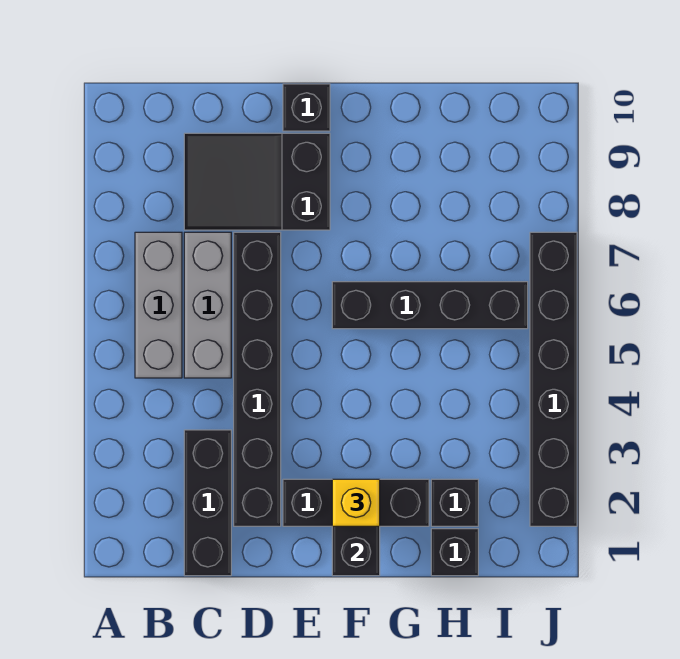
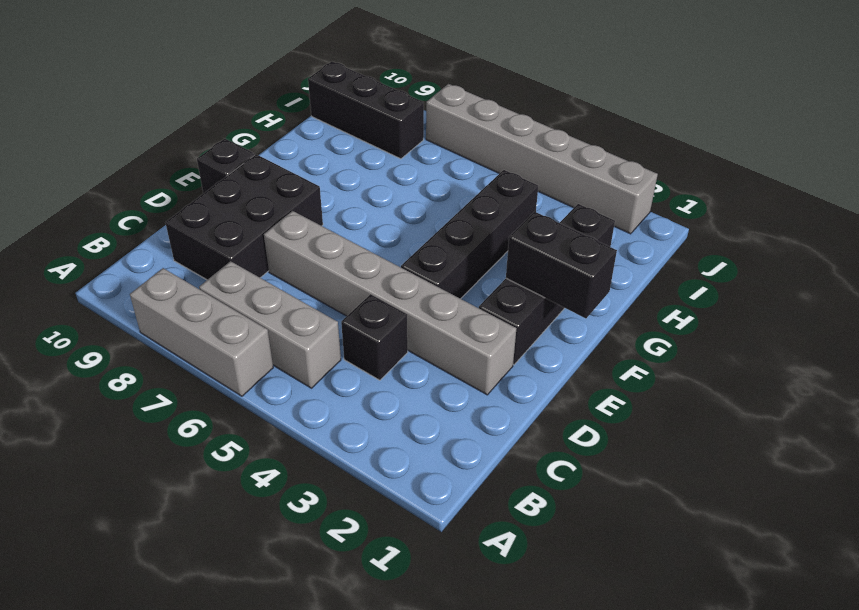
black brick C1:C3 level 1 -> black brick I8:I10 level 1
grey brick C5:C7 level 1 -> grey brick A6:A8 level 1
black slope C8:E9 level 1 top E -> black brick C8:E9 level 1
black brick D2:D7 level 1 -> grey brick D2:D7 level 1
yellow brick F2 level 3 -> none
black brick F6:I6 level 1 -> black brick E4:H4 level 1
black brick H1 level 1 -> black brick C4 level 1
black brick J2:J7 level 1 -> grey brick J2:J7 level 1

